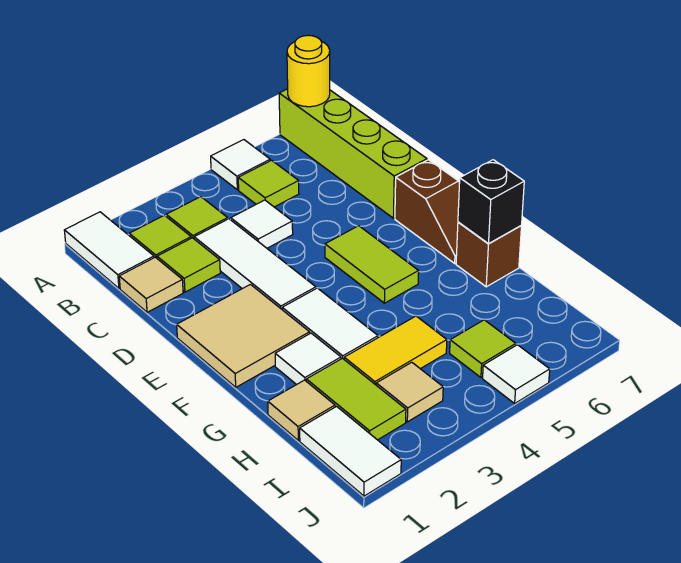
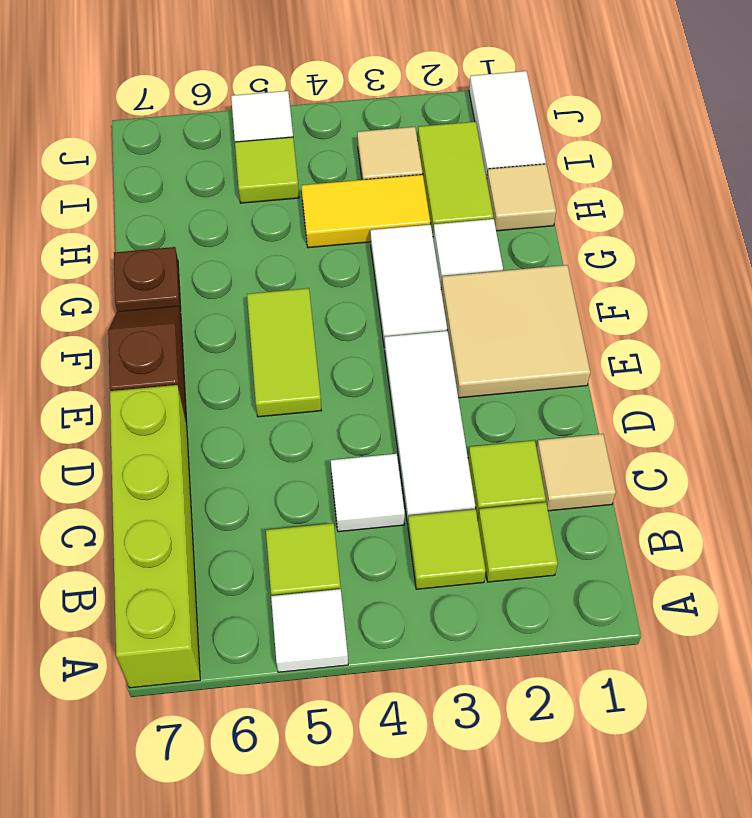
white tile A1:B1 level 1 -> none
yellow round brick A7 level 2 -> none
brown brick G7 level 1 -> brown plate G7 level 1
black brick G7 level 2 -> none

